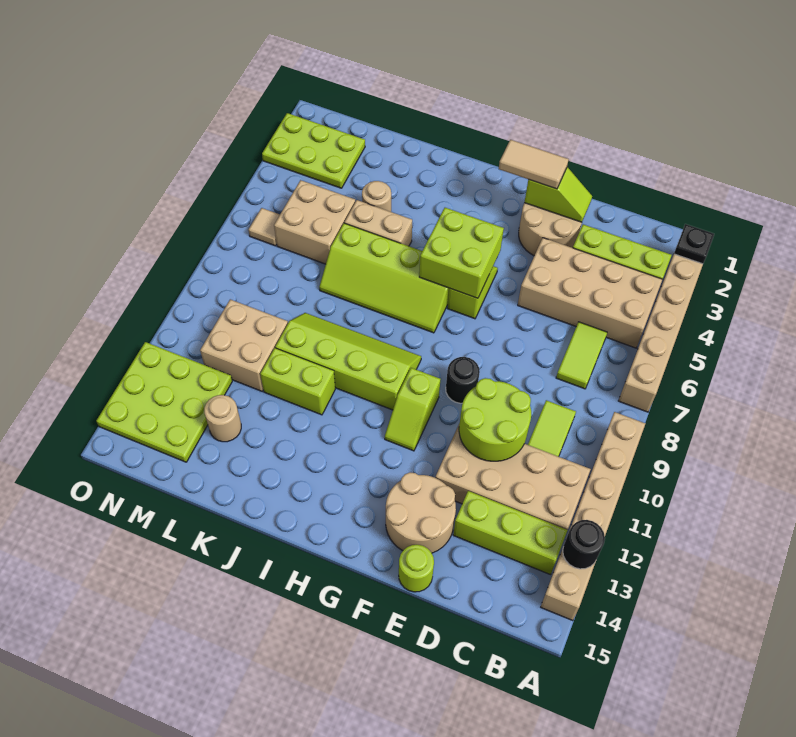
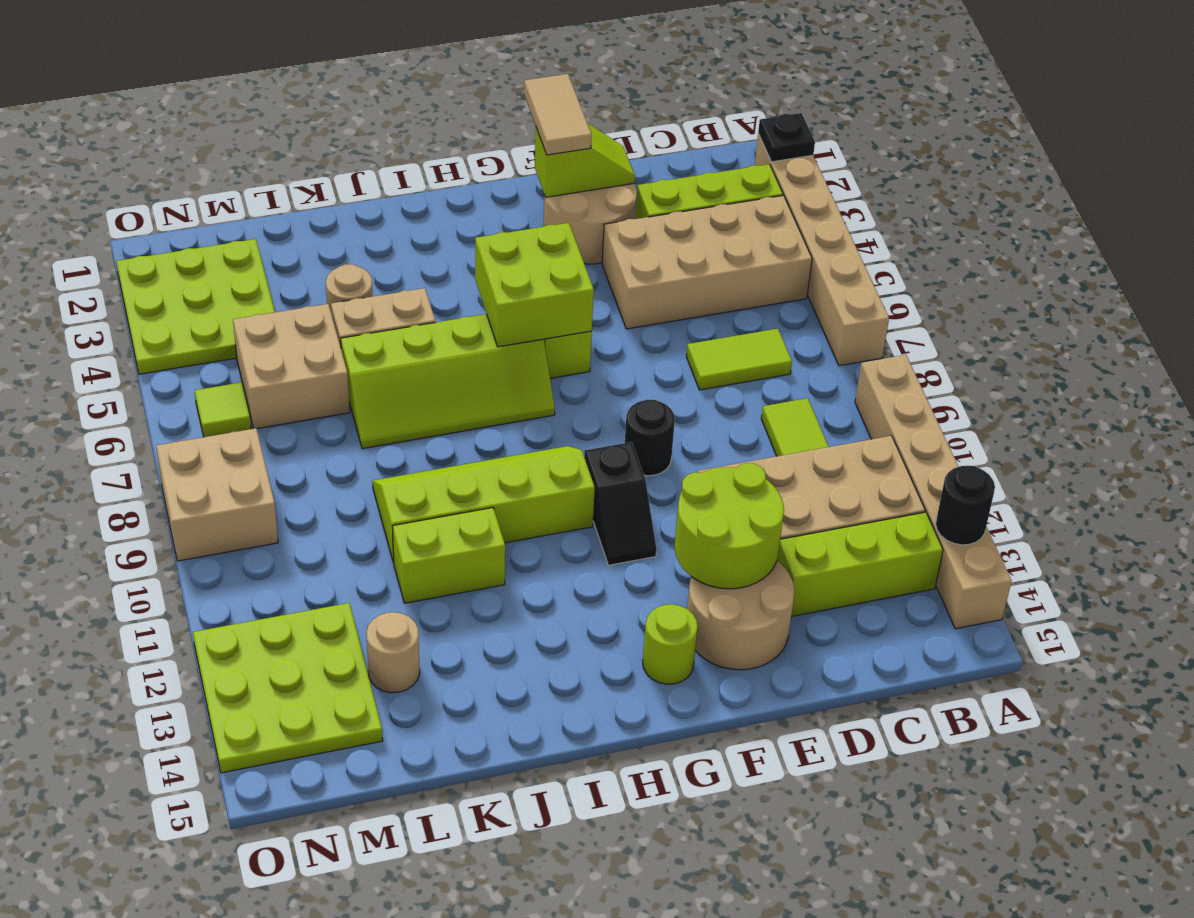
lime tile C6:C7 level 1 -> lime tile C7:D7 level 1
lime round brick D10:E11 level 2 -> lime round brick E12:F13 level 2
lime round brick E15 level 1 -> lime round brick G14 level 1
tan tile F2:G2 level 3 -> tan tile F1:F2 level 3
lime slope G10:G11 level 1 top 10 -> black slope G10:G11 level 1 top 10
tan brick L10:M11 level 1 -> tan brick N8:O9 level 1
lime plate M2:O3 level 1 -> lime plate M2:O4 level 1
tan tile N6 level 1 -> lime tile N6 level 1

